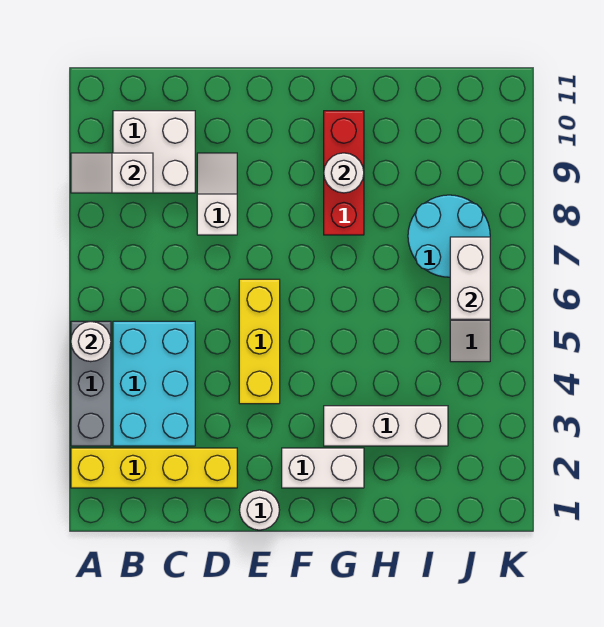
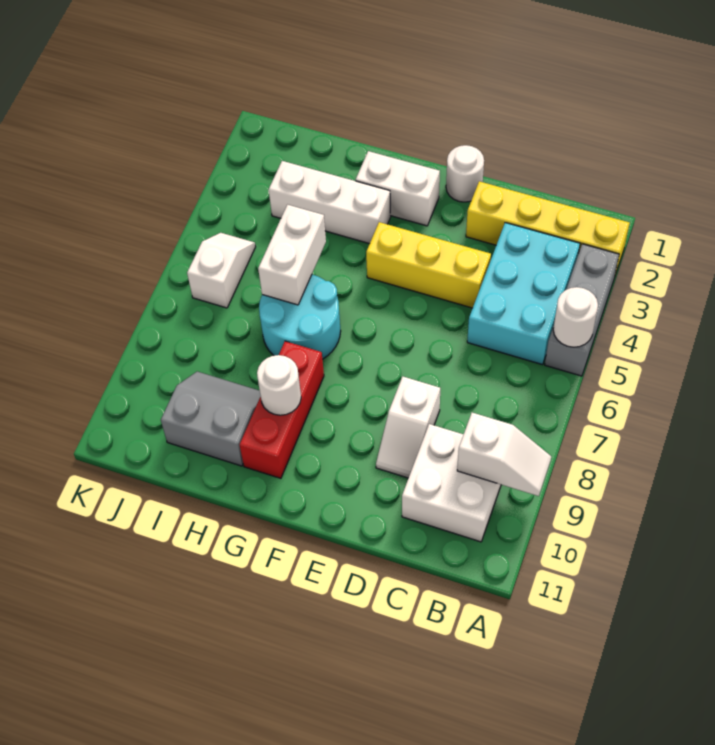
yellow brick E4:E6 level 1 -> yellow brick D4:F4 level 1
none -> grey slope H9:I10 level 1 top 10
cyan round brick I7:J8 level 1 -> cyan round brick G6:H7 level 1
white brick J6:J7 level 2 -> white brick H5:H6 level 2

